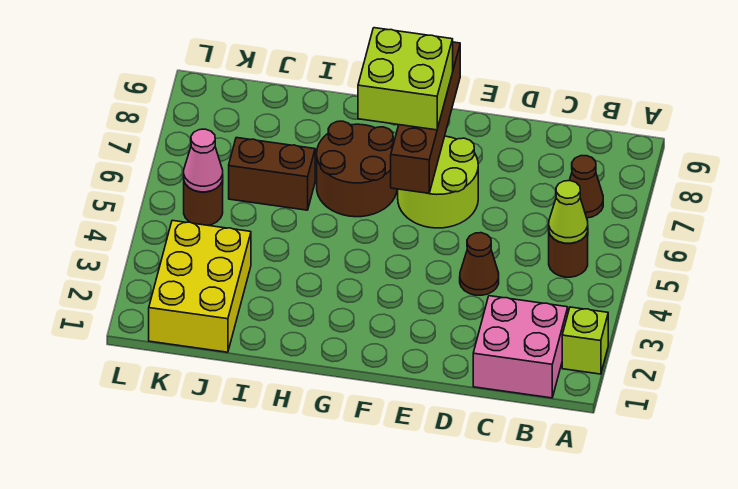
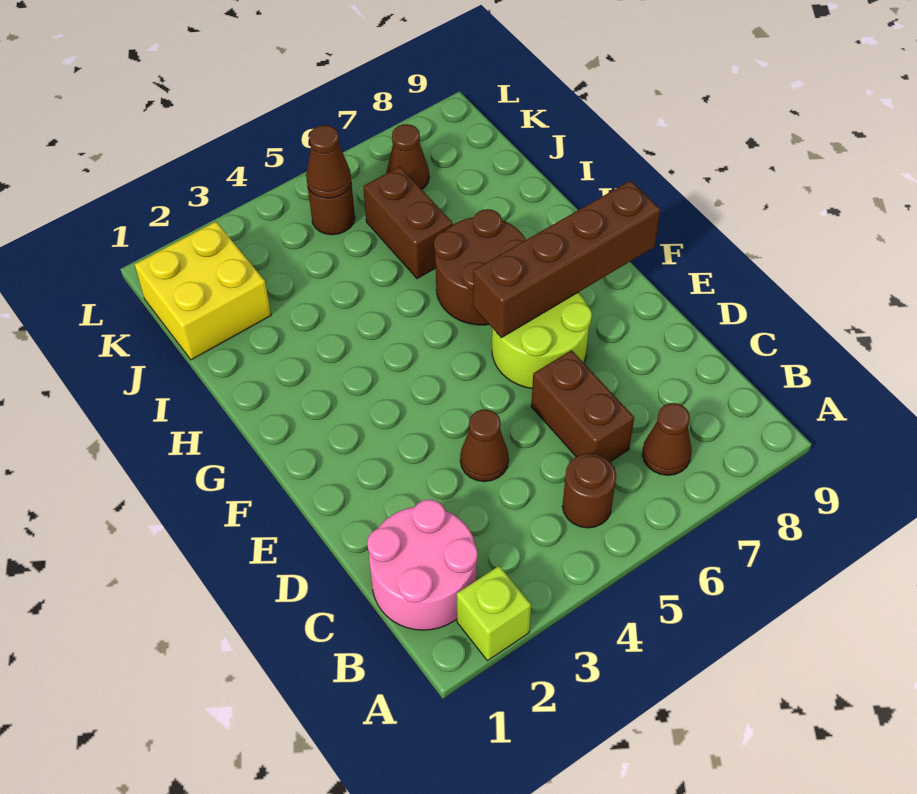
pink brick B1:C2 level 1 -> pink round brick B1:C2 level 1
lime cone B5 level 2 -> none
none -> brown brick C6:D6 level 1
lime brick F7:G8 level 3 -> none
yellow brick J1:K3 level 1 -> yellow brick J1:K2 level 1
pink cone K5 level 2 -> brown cone K5 level 2
none -> brown cone K7 level 1

